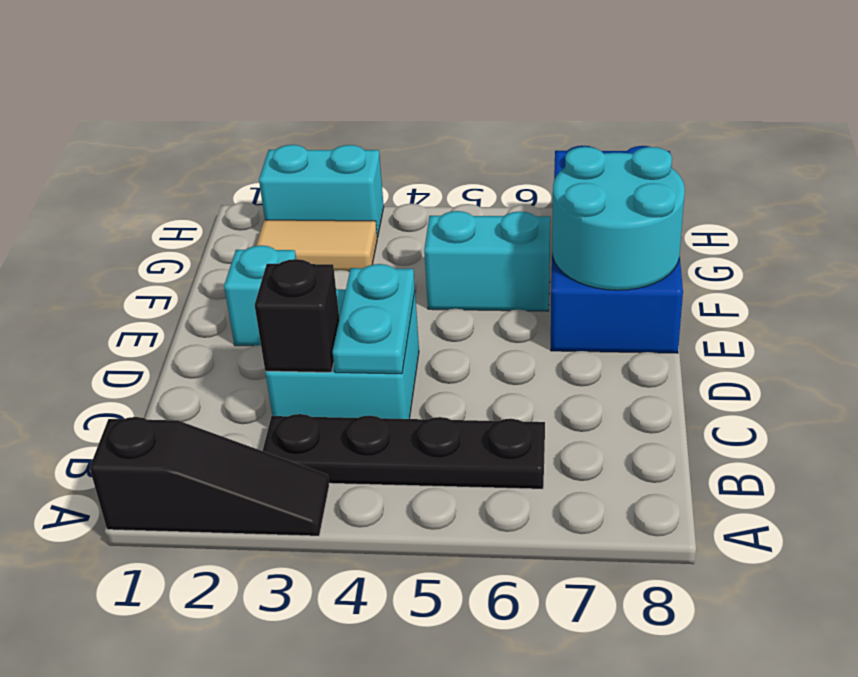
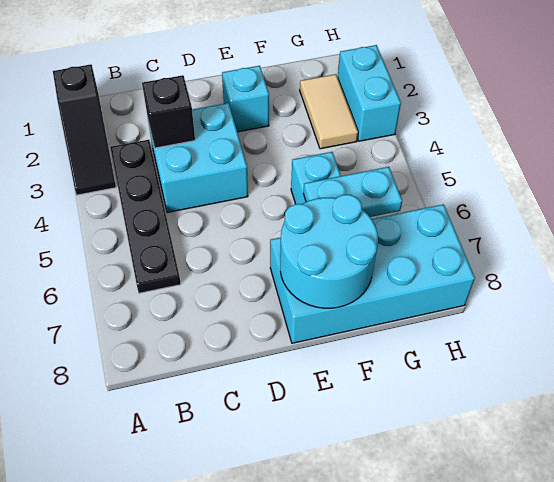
cyan plate C4:D4 level 2 -> cyan plate F6:G6 level 2
blue brick E7:H8 level 1 -> cyan brick E7:H8 level 1

